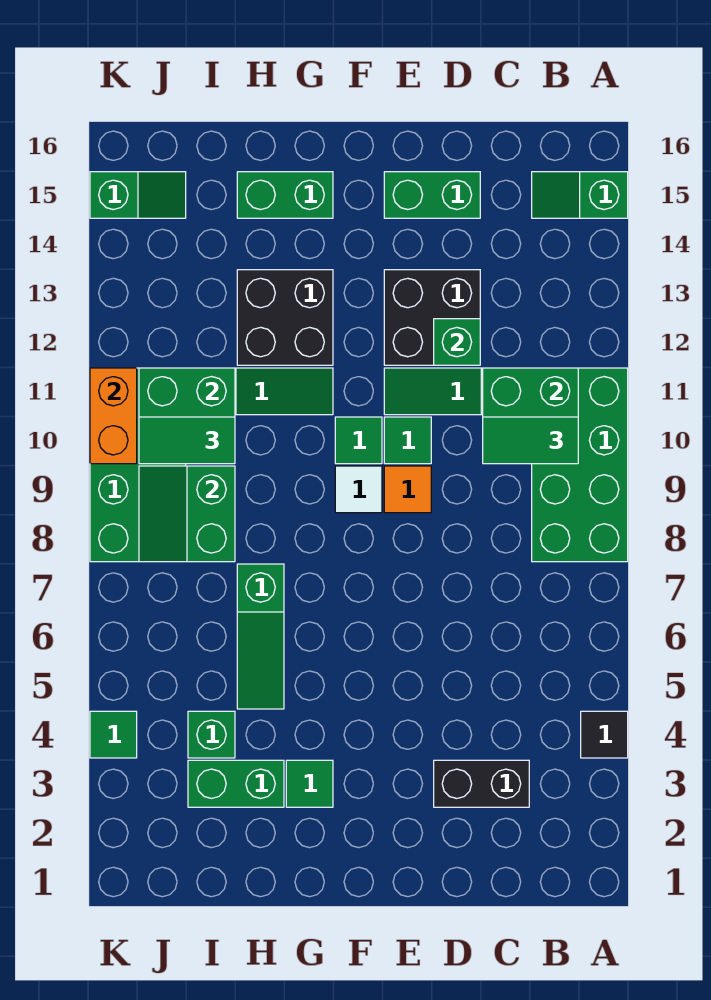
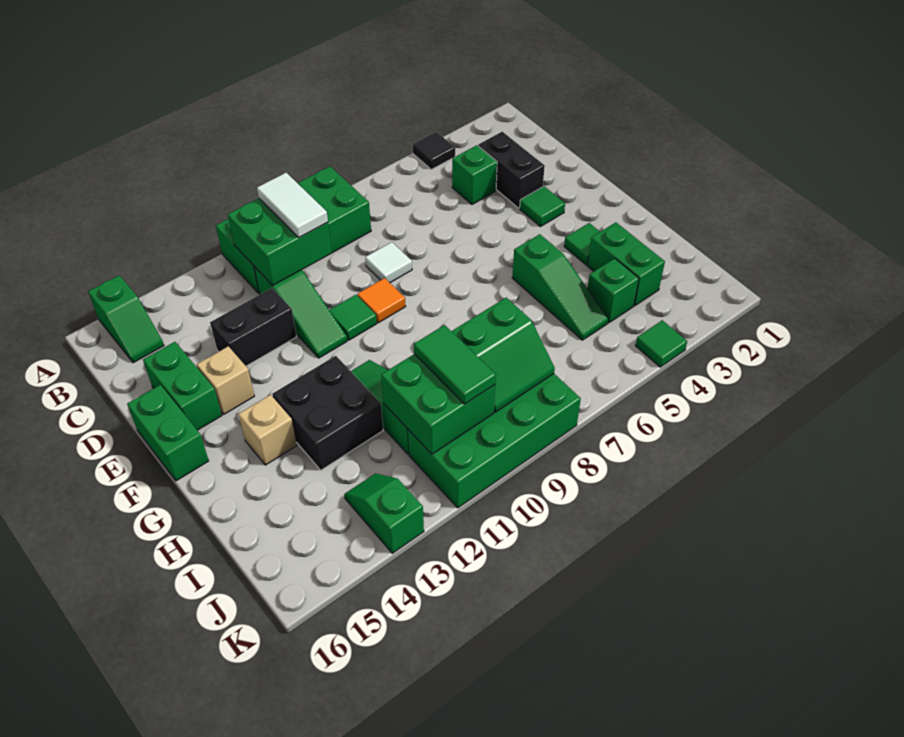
green tile B10:C10 level 3 -> white tile B10:C10 level 3
black brick D12:E13 level 1 -> black brick D12:D13 level 1
green brick D12 level 2 -> green brick C4 level 1
none -> tan brick E14 level 1
white tile F9 level 1 -> white tile D8 level 1
green tile F10 level 1 -> green tile E3 level 1
none -> tan brick G14 level 1
green brick G15:H15 level 1 -> green brick E16:F16 level 1
green slope H5:H7 level 1 top 7 -> green slope G5:I5 level 1 top G
green slope J15:K15 level 1 top K -> green slope J13:K13 level 1 top K
orange brick K10:K11 level 2 -> none

